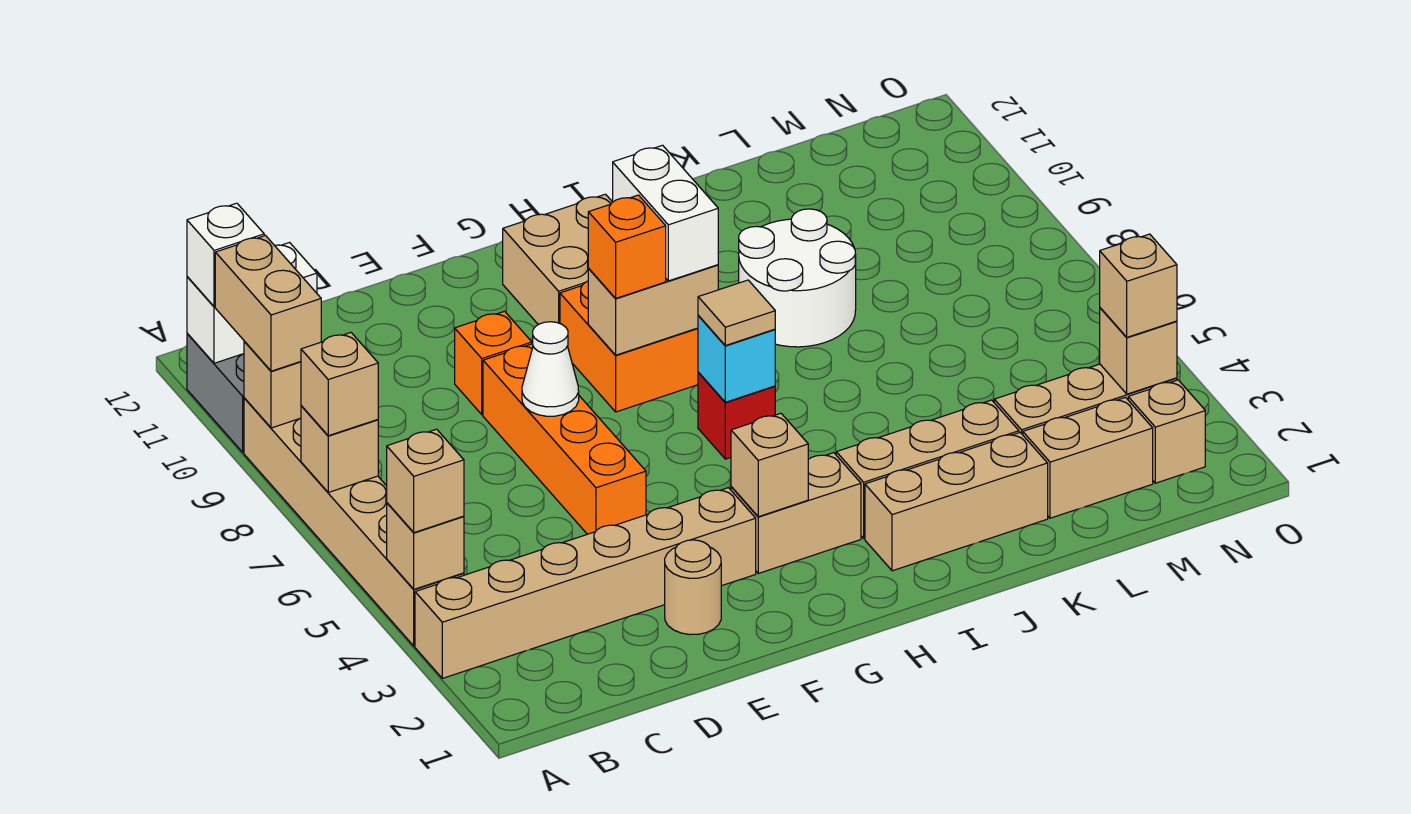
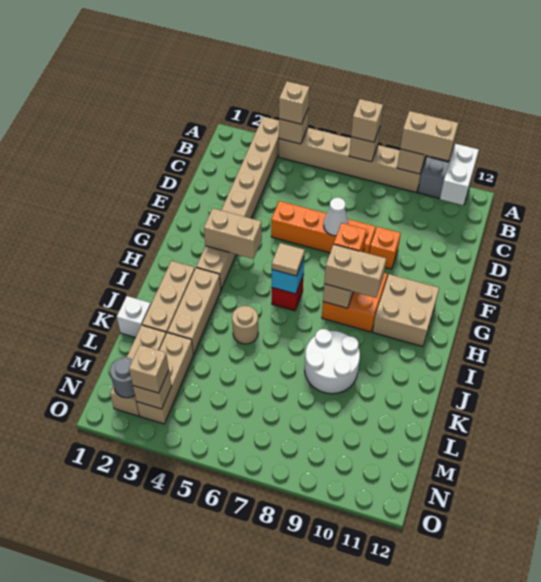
white brick A11 level 3 -> white brick K1 level 1
tan round brick E2 level 1 -> tan round brick J5 level 1
tan brick G3 level 2 -> tan brick G3:G4 level 2
white brick H8:H9 level 3 -> tan brick H8:H9 level 3
none -> grey round brick N2 level 2

